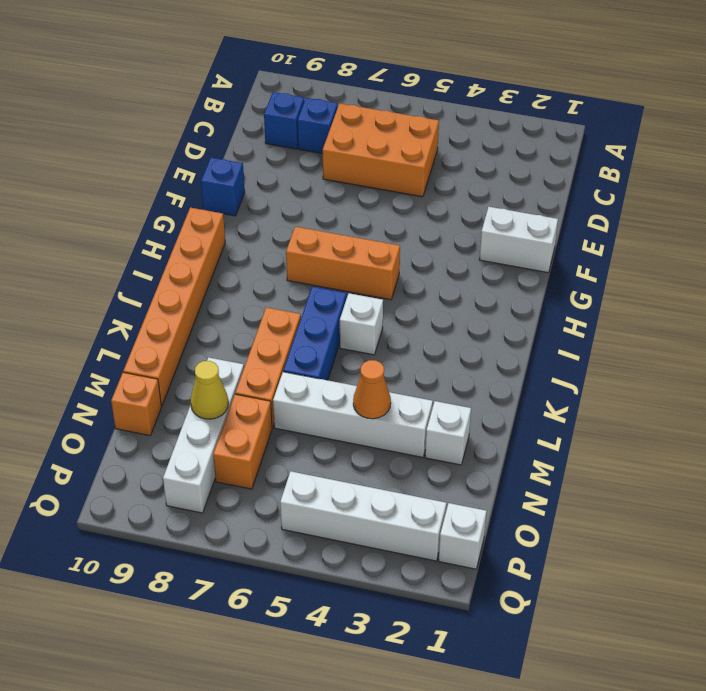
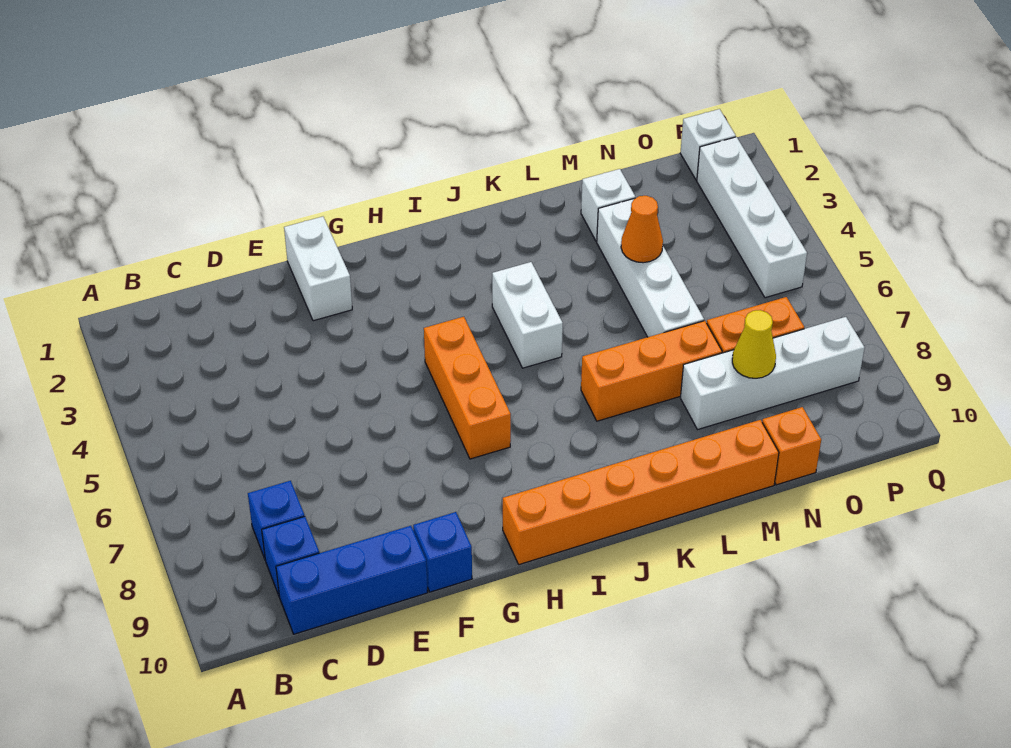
orange brick C5:D7 level 1 -> none
white brick J5 level 1 -> white brick J4:J5 level 1
blue brick J6:L6 level 1 -> blue brick C10:E10 level 1

